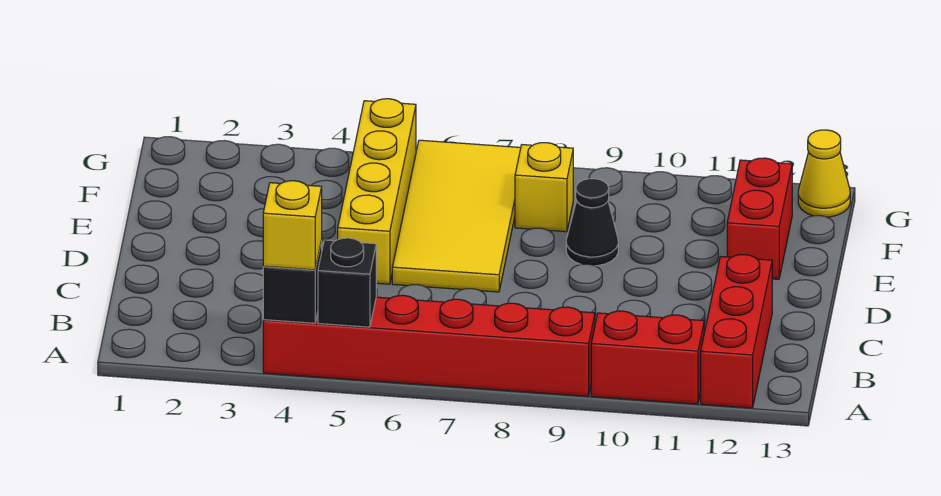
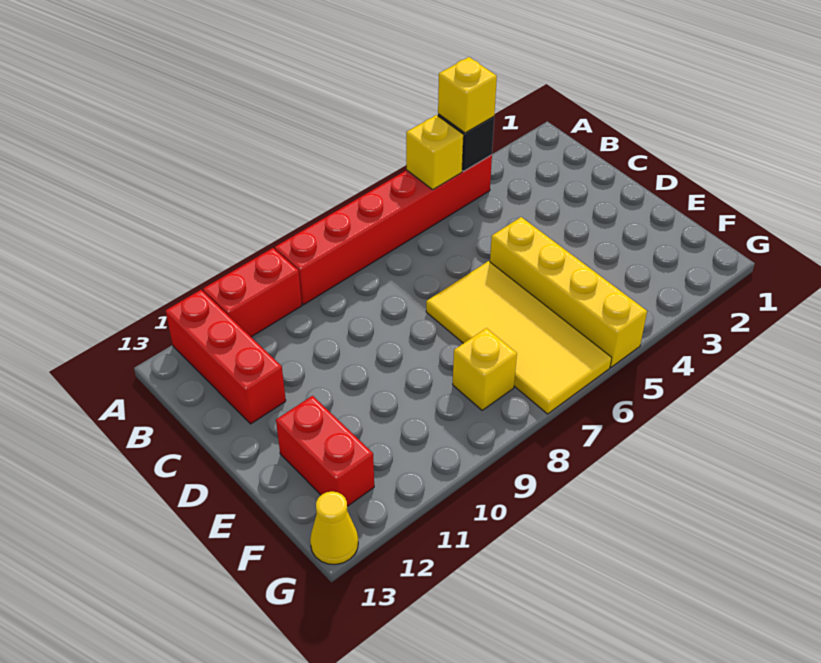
black brick A5 level 2 -> yellow brick A5 level 2
black cone E9 level 1 -> none

